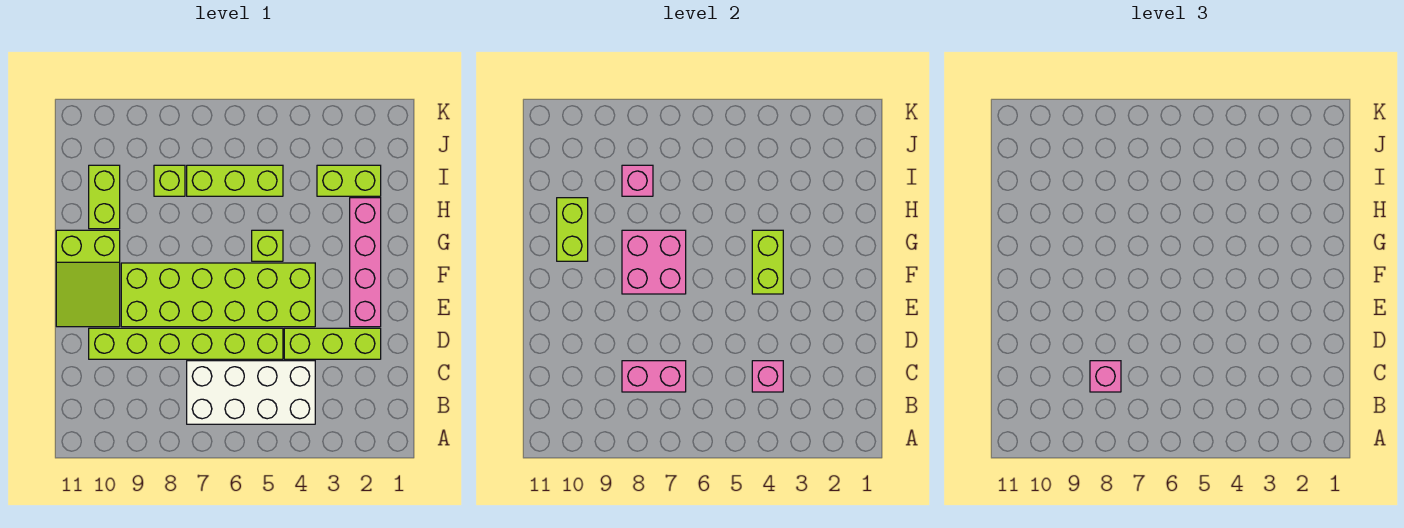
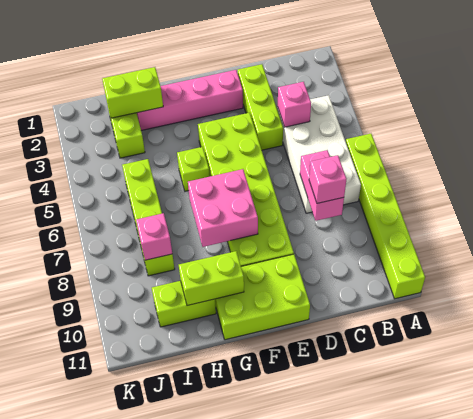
lime brick D5:D10 level 1 -> lime brick A6:A11 level 1
lime slope E10:G11 level 1 top G -> lime brick E10:G11 level 1
lime brick F4:G4 level 2 -> lime brick H2:I2 level 2

